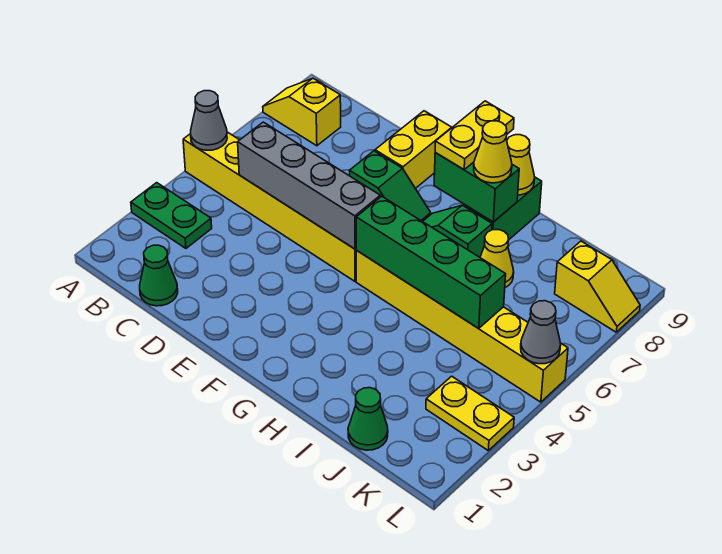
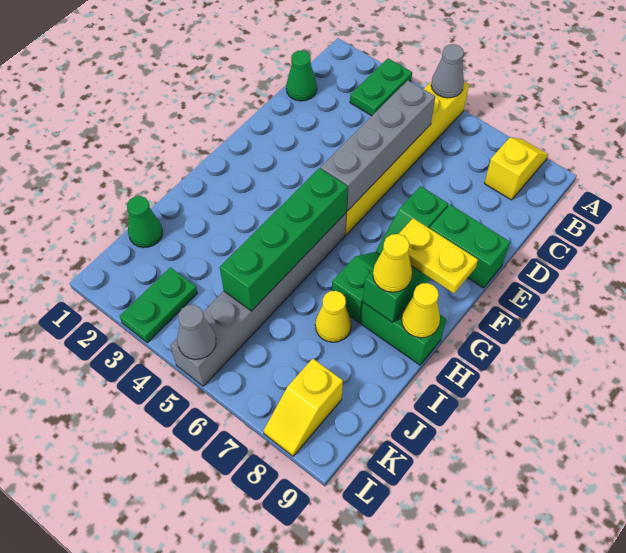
yellow brick E8:E9 level 1 -> green brick E8:E9 level 1
yellow brick G5:L5 level 1 -> grey brick G5:L5 level 1
yellow plate K3:L3 level 1 -> green plate K3:L3 level 1

